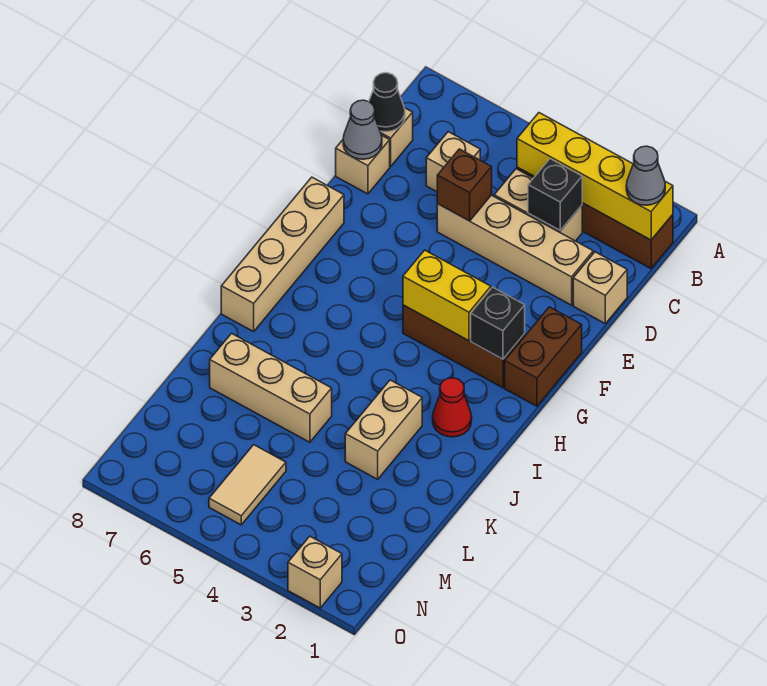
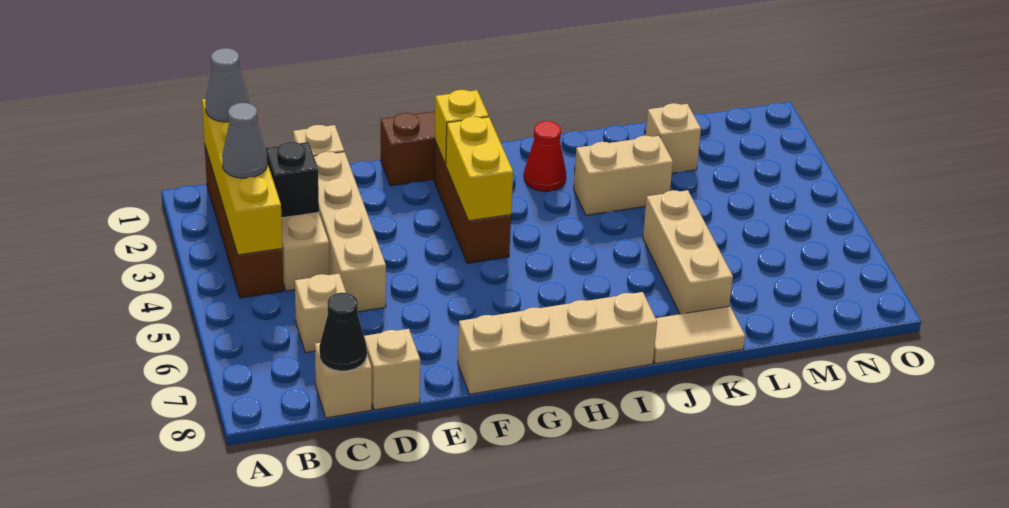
brown brick D5 level 2 -> none
grey cone D8 level 2 -> grey cone B3 level 3
black brick G2 level 2 -> yellow brick G2 level 2
tan tile M5:N5 level 1 -> tan tile J8:K8 level 1
tan brick O2 level 1 -> tan brick L2 level 1

